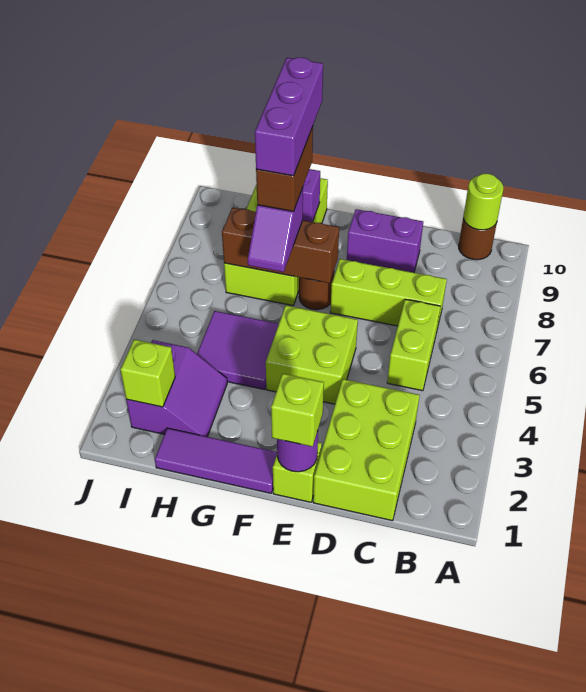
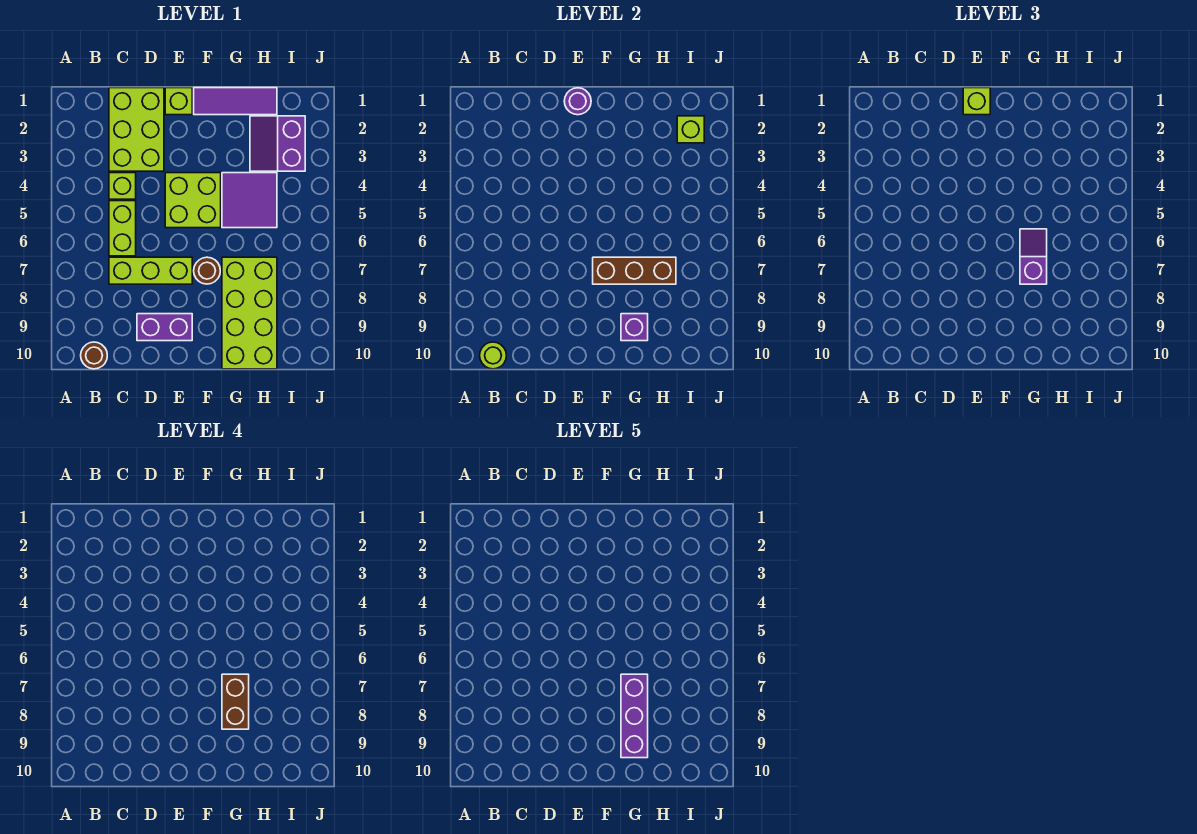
none -> lime brick C4 level 1

